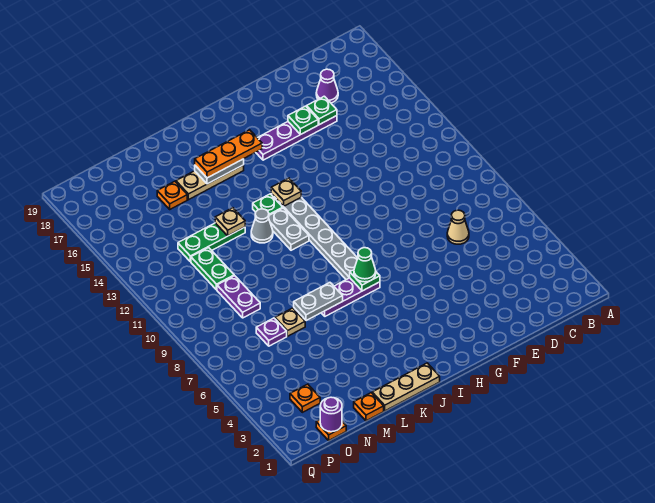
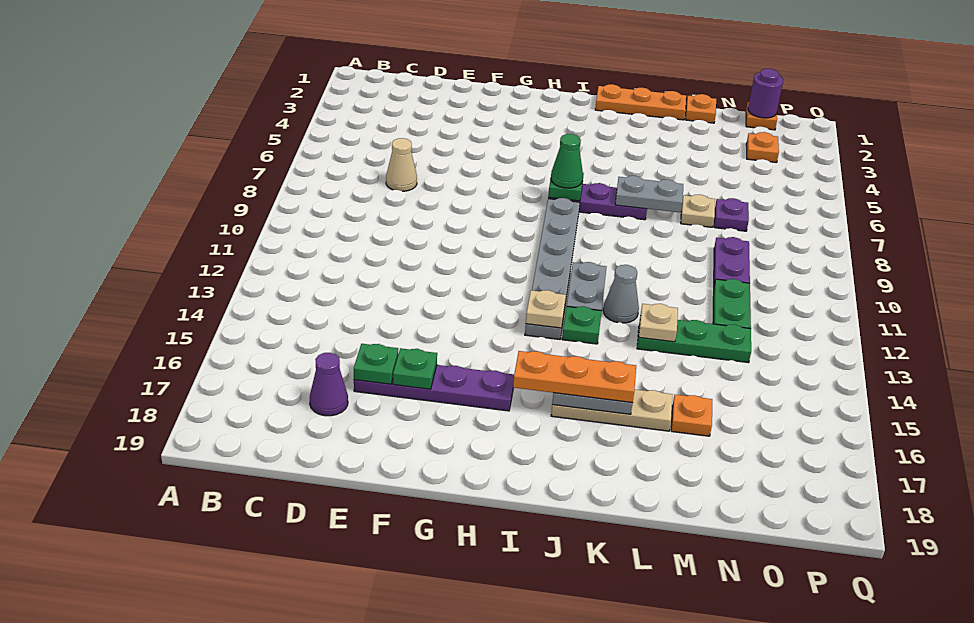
tan plate J1:L1 level 1 -> orange plate J1:L1 level 1

